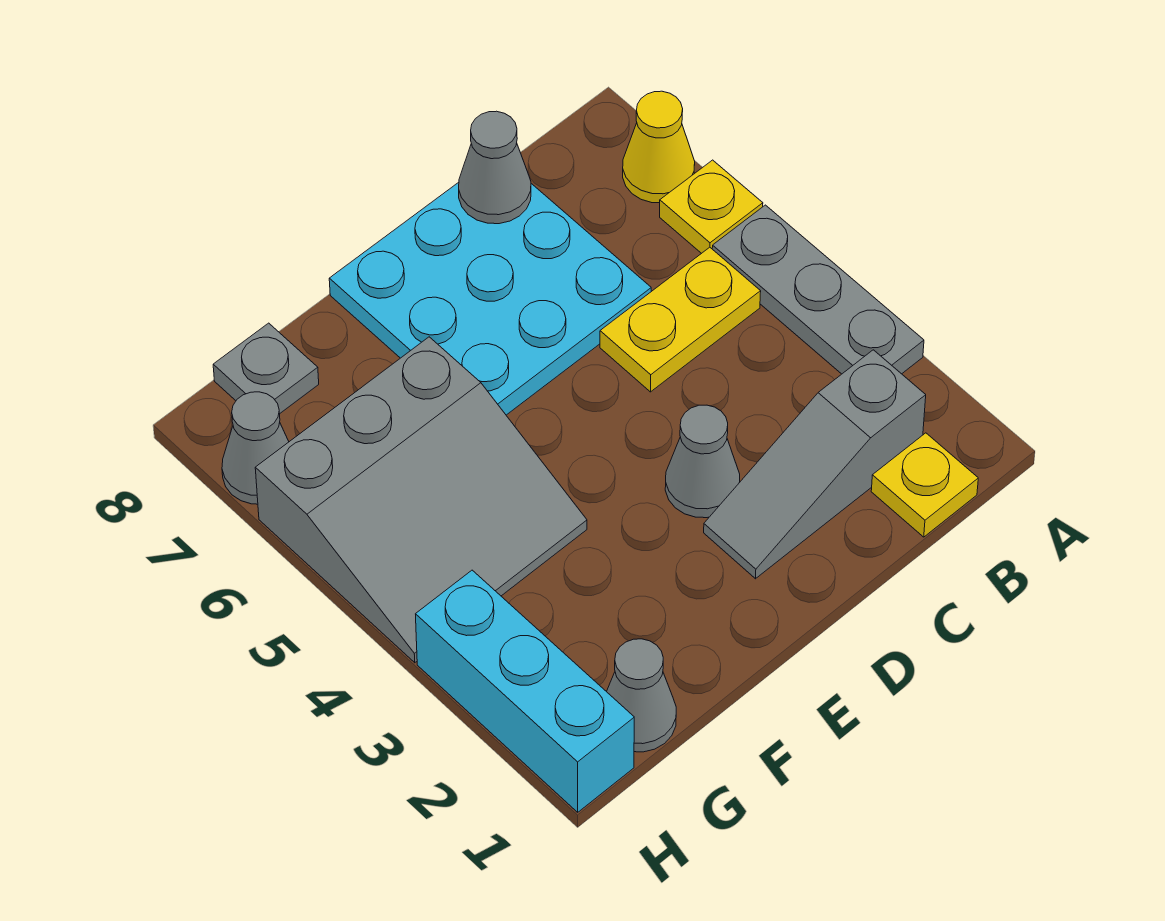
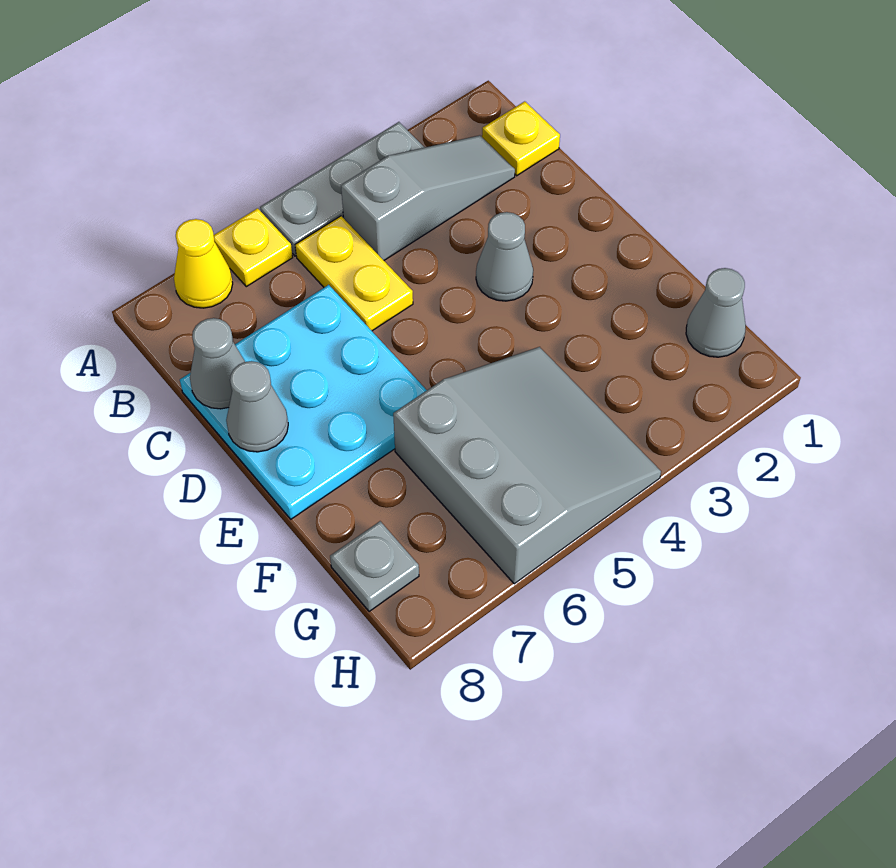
grey slope B2:D2 level 1 top B -> grey slope B2:B4 level 1 top 4
cyan brick H1:H3 level 1 -> none
grey cone H7 level 1 -> grey cone D8 level 2

